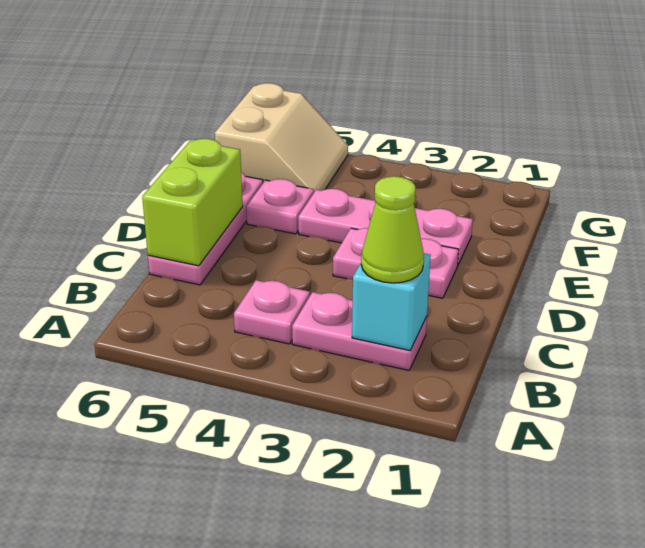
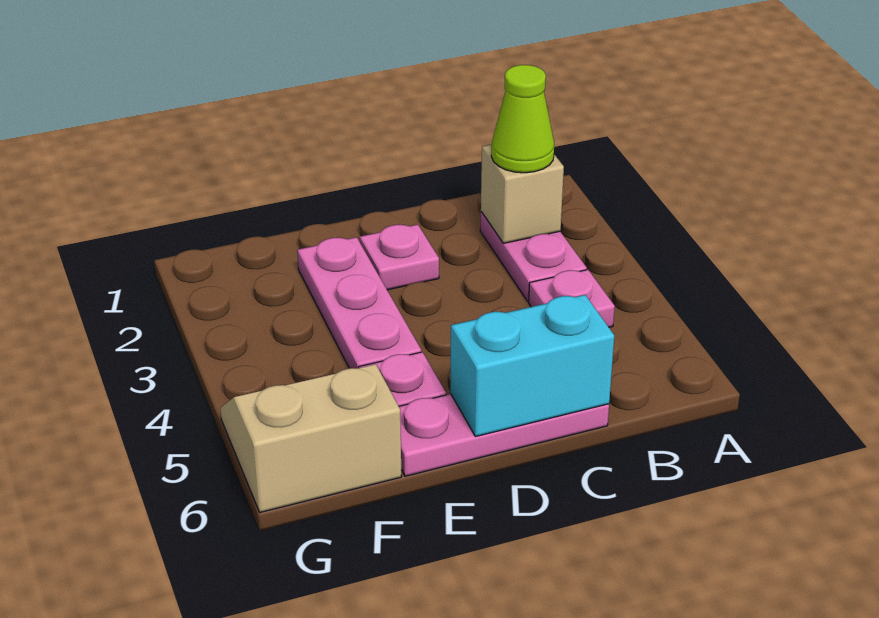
cyan brick B2 level 2 -> tan brick B2 level 2
lime brick C6:D6 level 2 -> cyan brick C6:D6 level 2
pink plate D2:D3 level 1 -> pink plate D2 level 1

